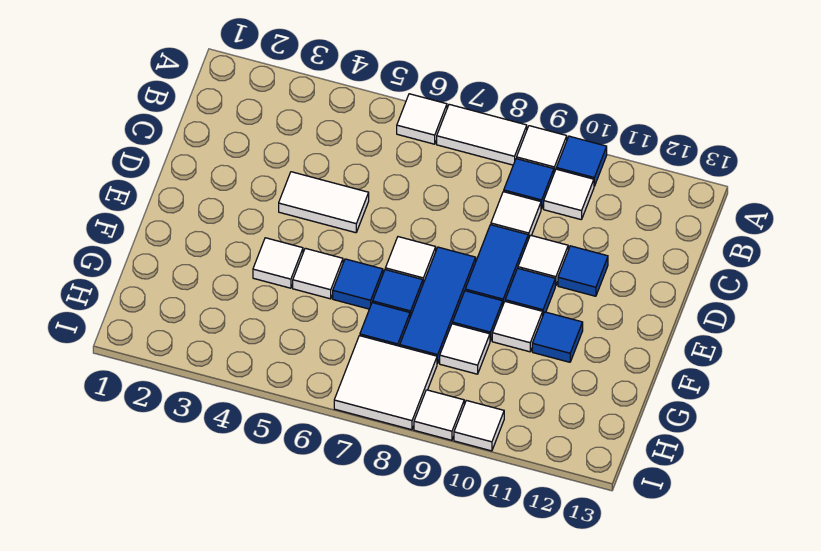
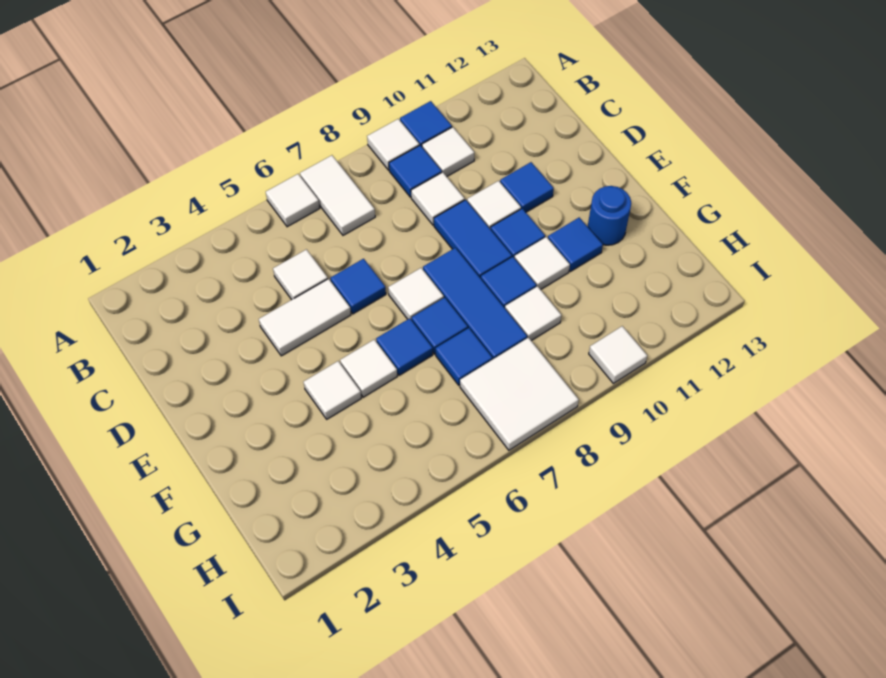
white tile A7:A8 level 1 -> white tile A7:B7 level 1
none -> blue tile D6 level 1
none -> blue round brick F12 level 1
white tile I9 level 1 -> white tile C5 level 1

